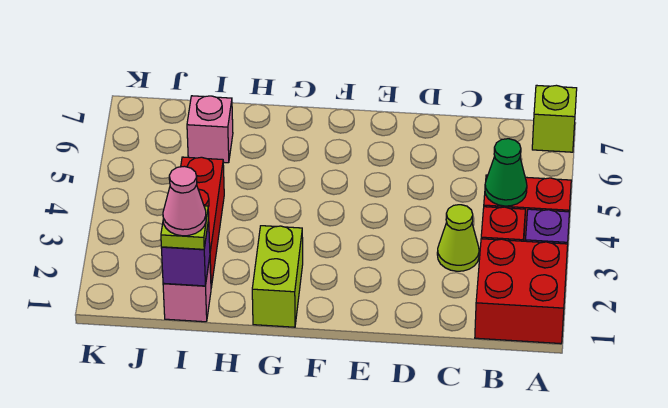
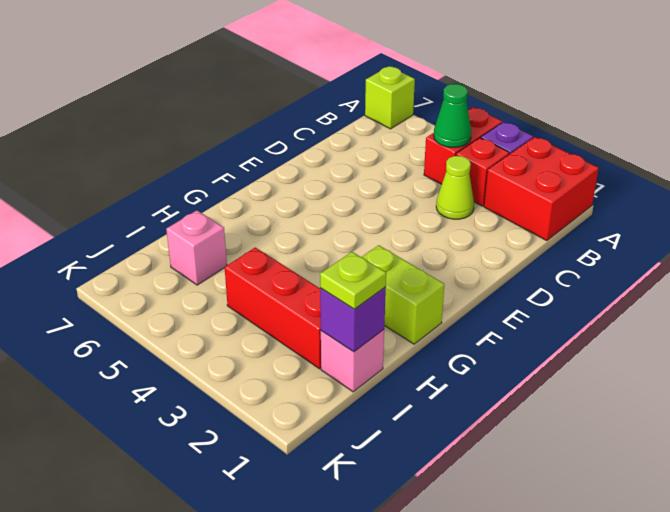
pink cone I1 level 4 -> none

